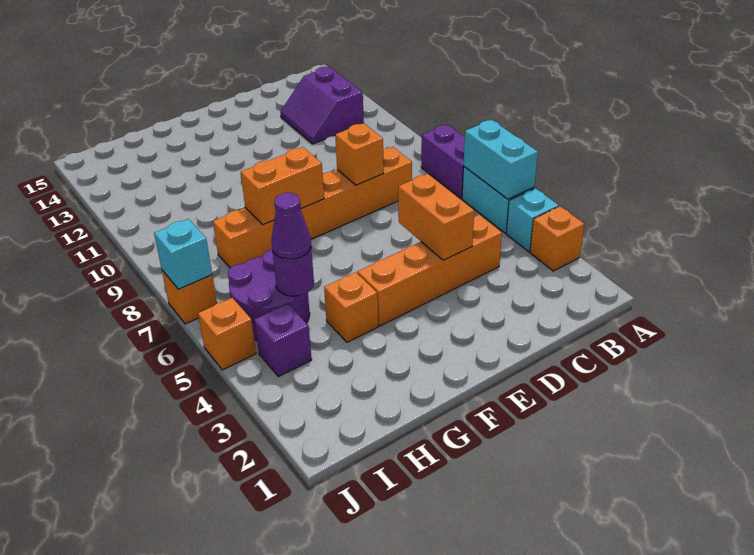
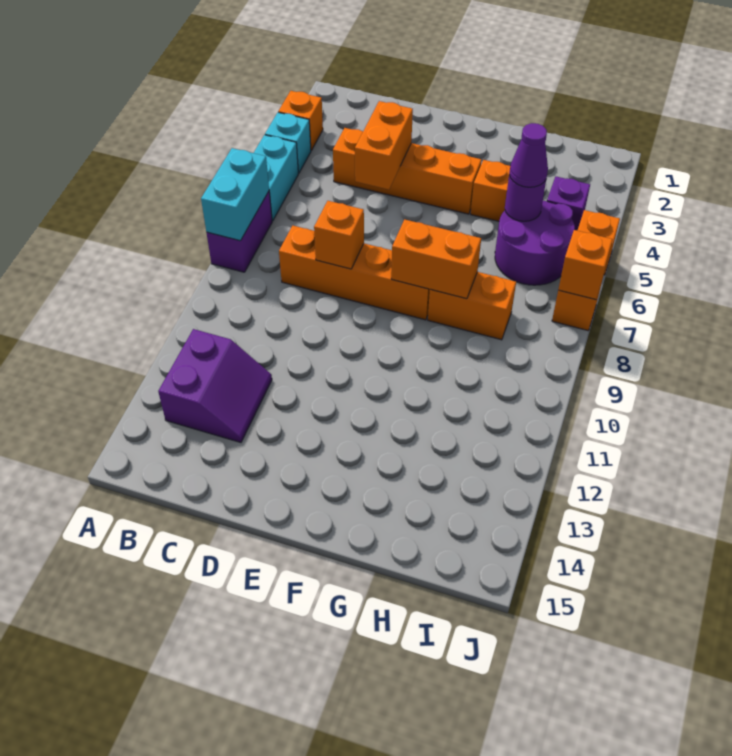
cyan brick A5:A6 level 2 -> cyan brick A7:A8 level 2
cyan brick J7 level 2 -> orange brick J7 level 2

